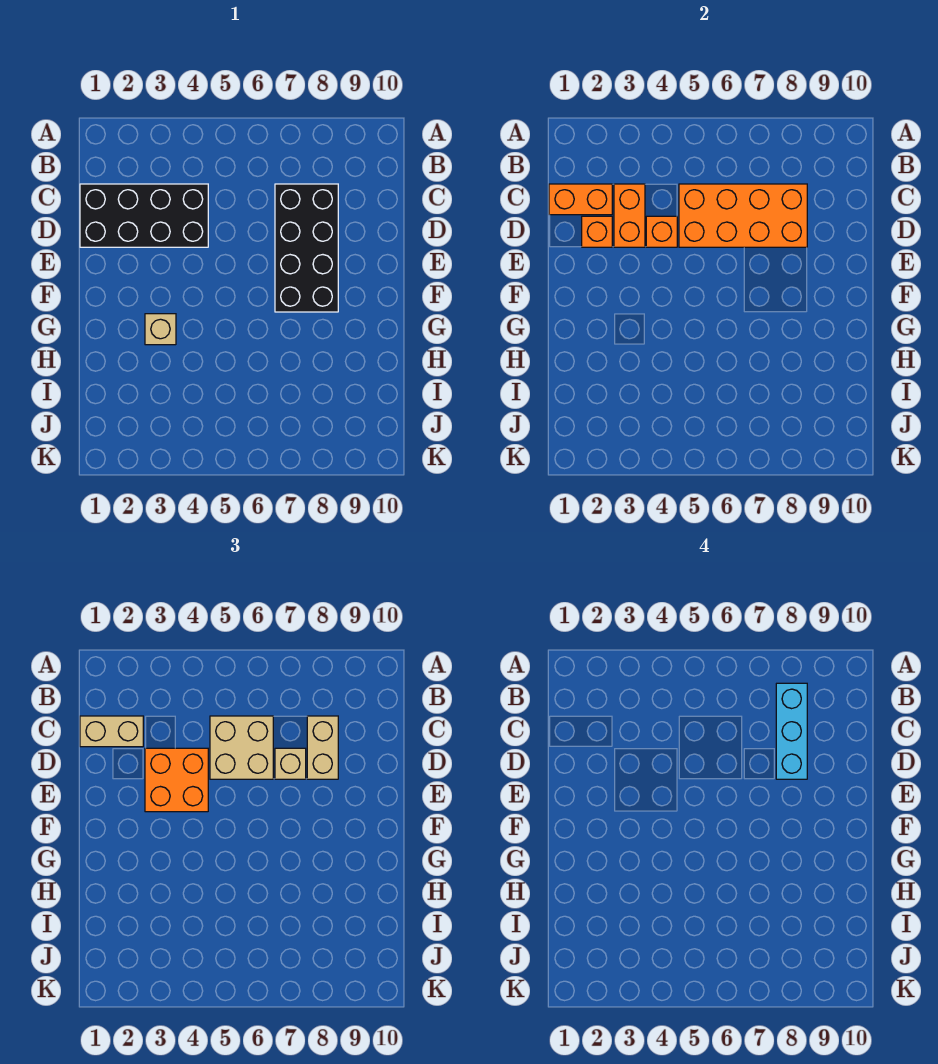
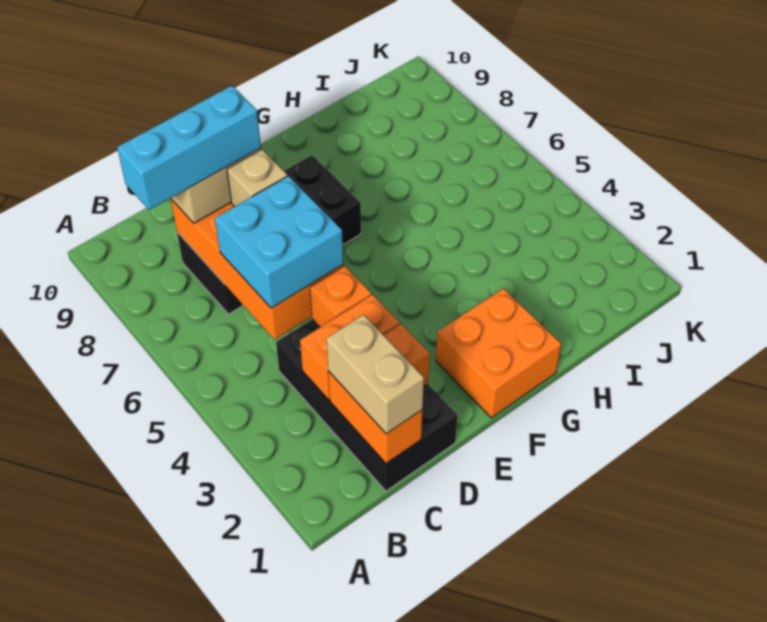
tan brick C5:D6 level 3 -> cyan brick C5:D6 level 3
orange brick D3:E4 level 3 -> orange brick F1:G2 level 1
tan brick G3 level 1 -> none

